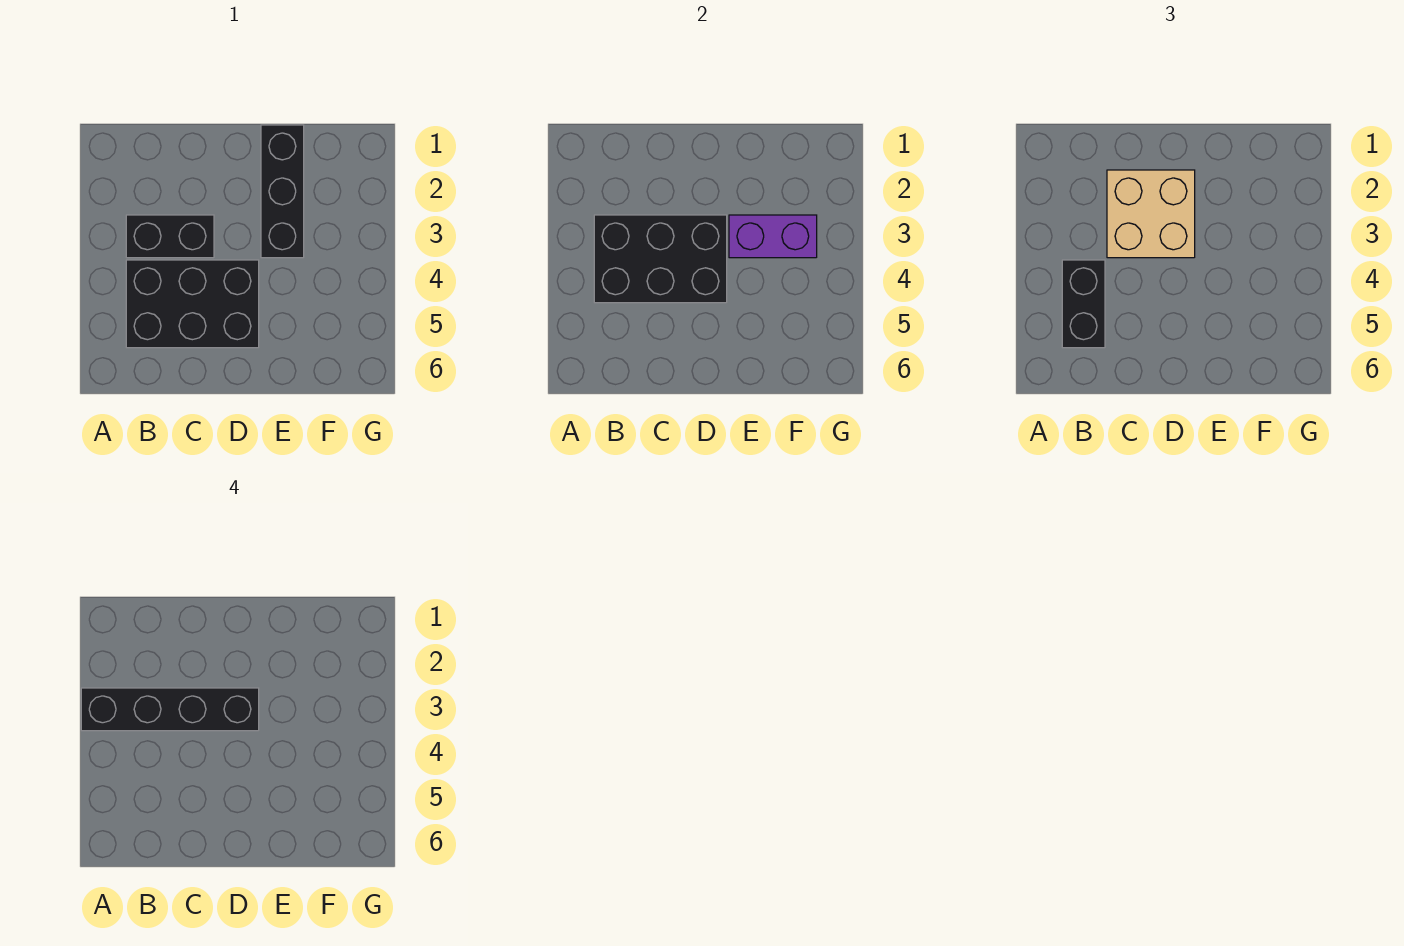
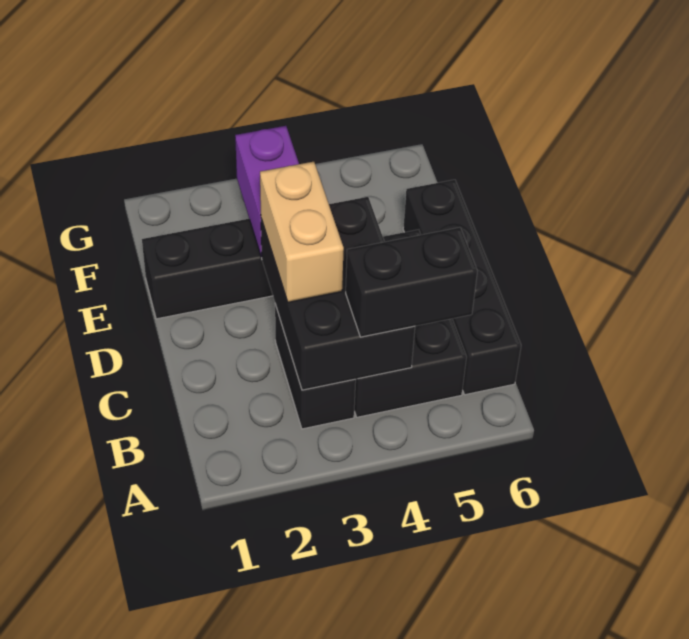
black brick A3:D3 level 4 -> black brick B6:E6 level 1
tan brick C2:D3 level 3 -> tan brick C3:D3 level 3

